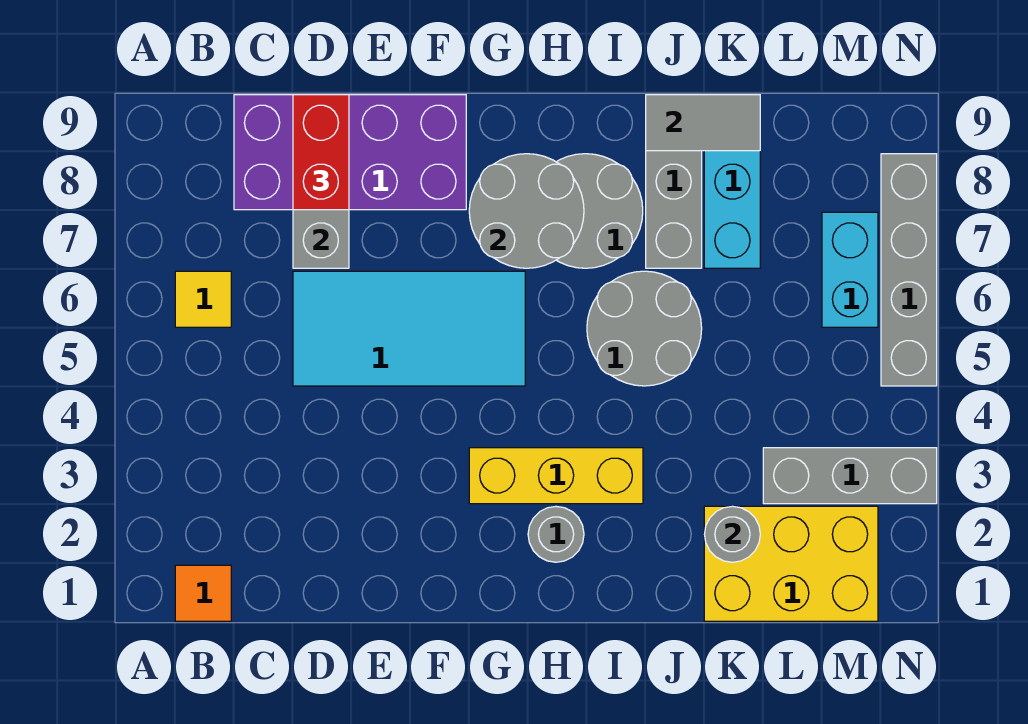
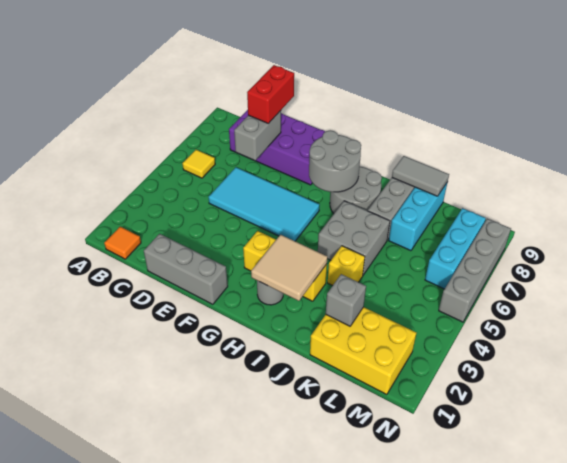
none -> tan tile H2:I3 level 2
grey round brick I5:J6 level 1 -> grey brick I5:J6 level 1
none -> yellow brick J4 level 1
grey round brick K2 level 2 -> grey brick K2 level 2
grey brick L3:N3 level 1 -> grey brick D1:F1 level 1
cyan brick M6:M7 level 1 -> cyan brick M6:M8 level 1

